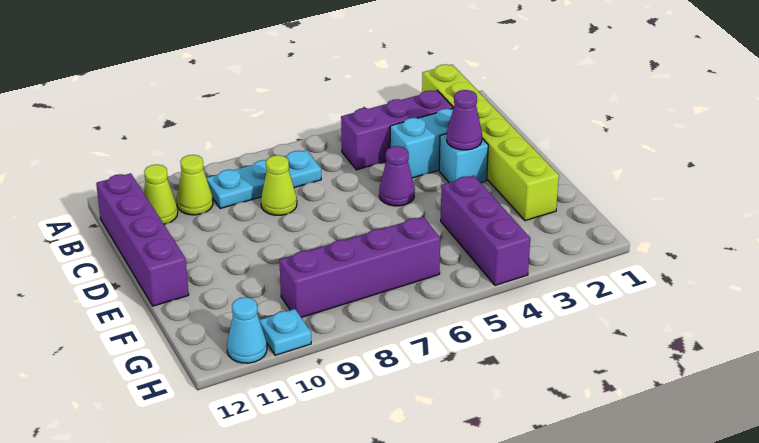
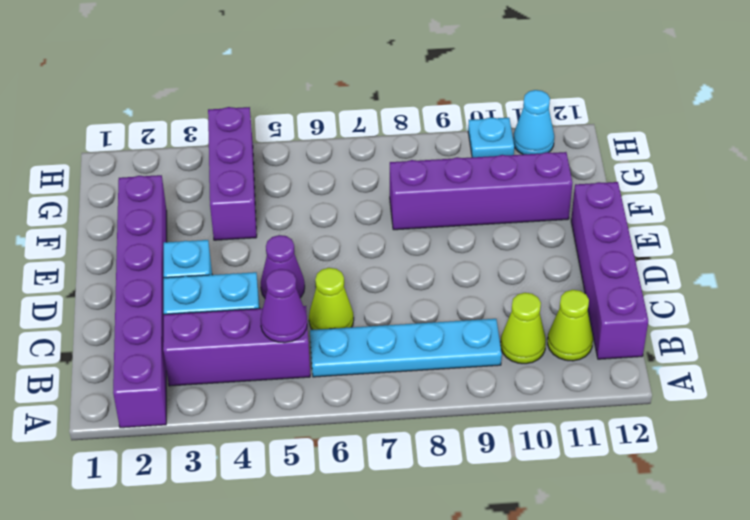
lime brick A2:F2 level 1 -> purple brick A2:F2 level 1
cyan plate B7:B9 level 1 -> cyan plate B6:B9 level 1
lime cone C8 level 1 -> lime cone C6 level 1
purple cone D3 level 2 -> purple cone B5 level 2
purple brick G6:G9 level 1 -> purple brick F8:F11 level 1

